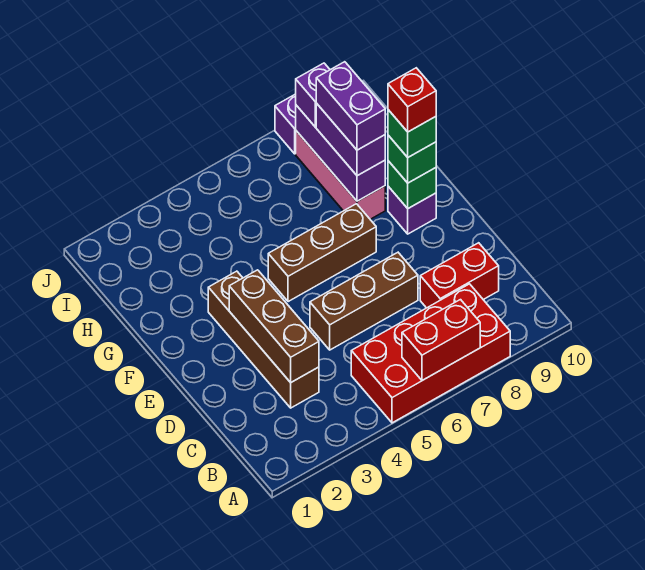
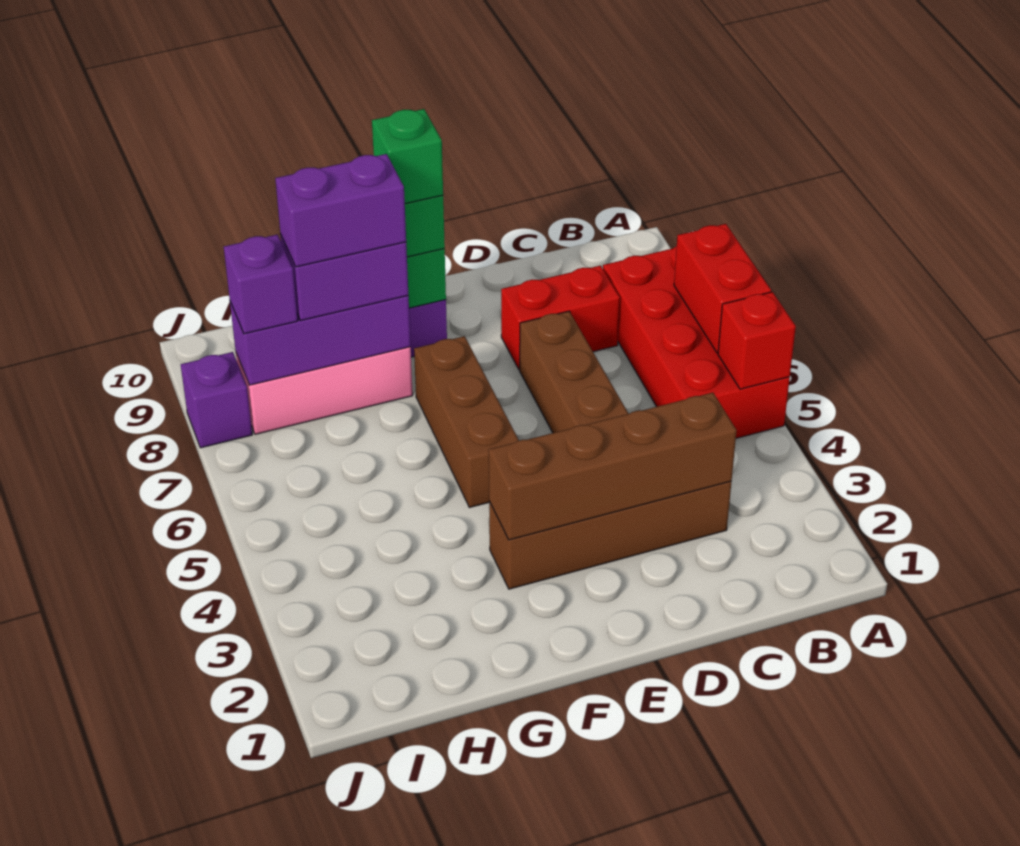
brown brick C3:E3 level 2 -> brown brick C3:F3 level 2
red brick C8:C9 level 1 -> red brick C8:D8 level 1
red brick F9 level 5 -> red brick A5 level 2

